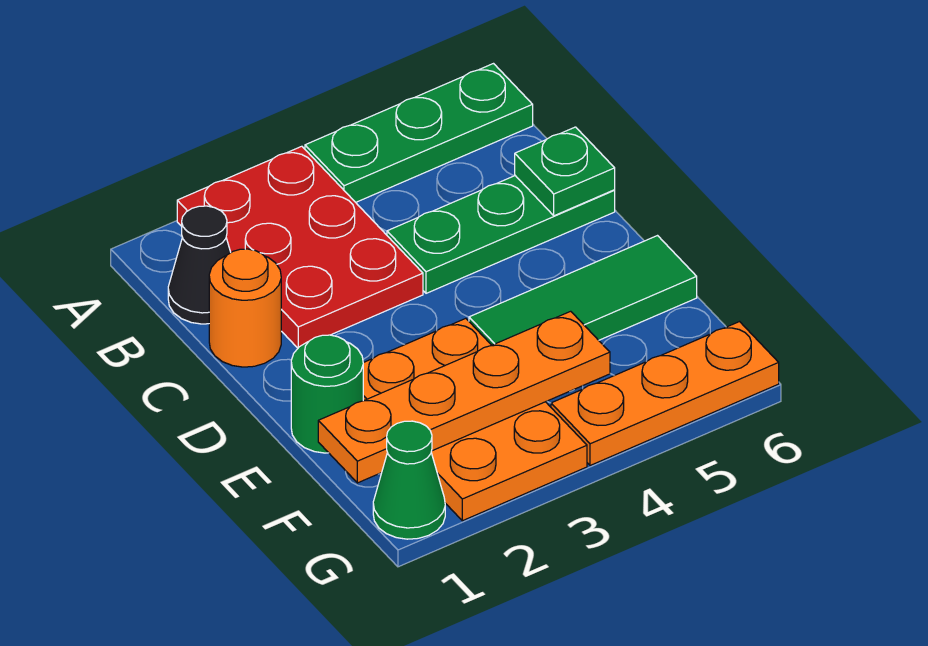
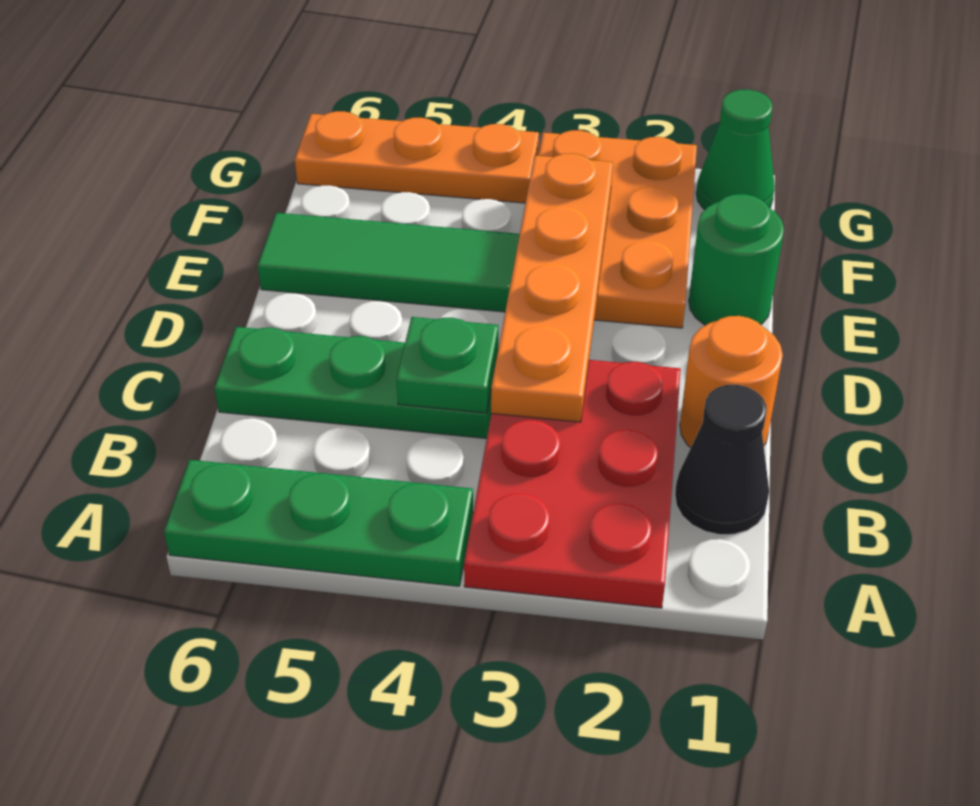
green plate C6 level 2 -> green plate C4 level 2
orange plate F1:F4 level 2 -> orange plate C3:F3 level 2

